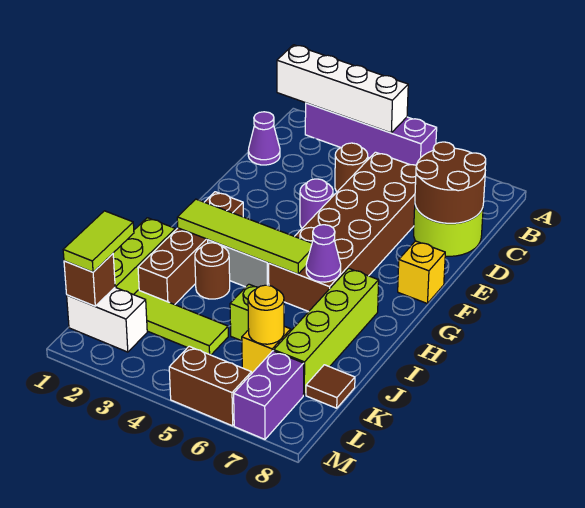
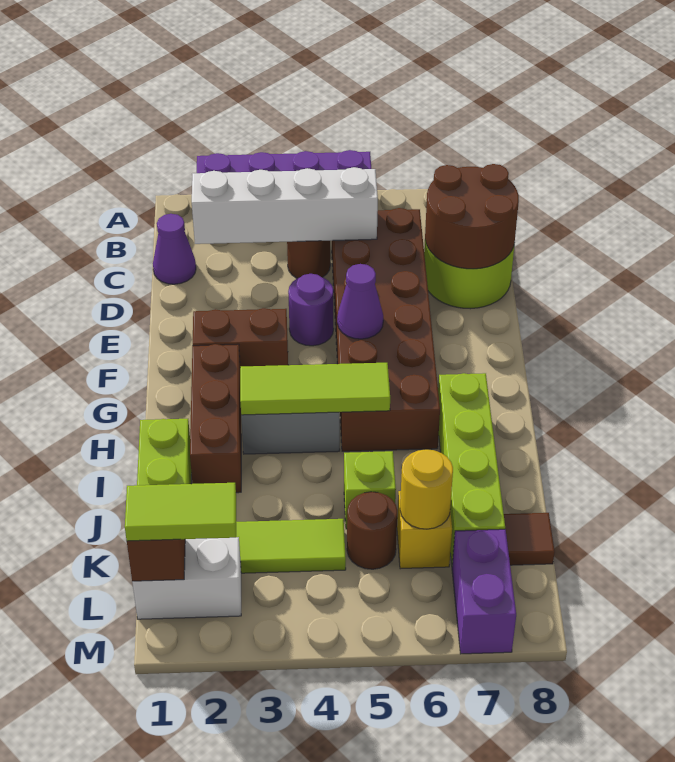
white brick A1:A4 level 2 -> white brick C2:C5 level 2
yellow brick F8 level 1 -> none
brown brick G2:J2 level 1 -> brown brick G2:I2 level 1
lime tile H2:H5 level 2 -> lime tile H3:H5 level 2
purple cone H6 level 2 -> purple cone F5 level 2
brown round brick I3 level 1 -> brown round brick K5 level 1
lime tile K1:L1 level 3 -> lime tile L1:L2 level 3
brown brick M5:M6 level 1 -> brown brick F2:F3 level 1

